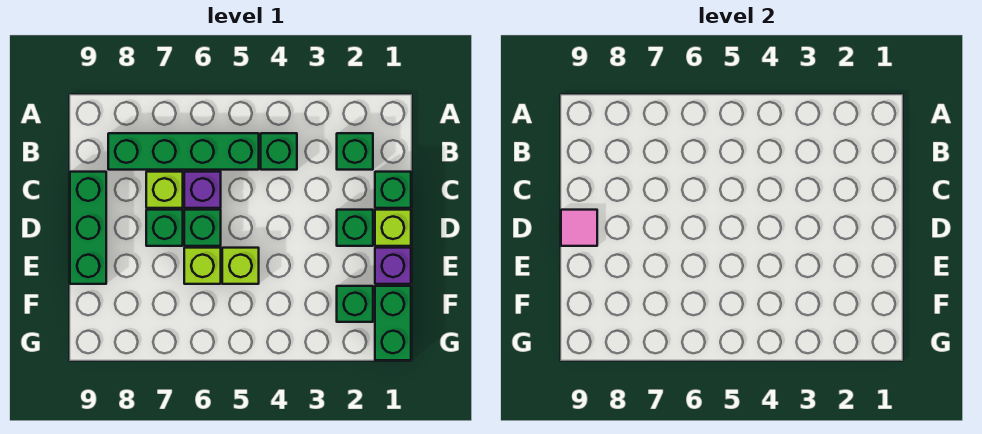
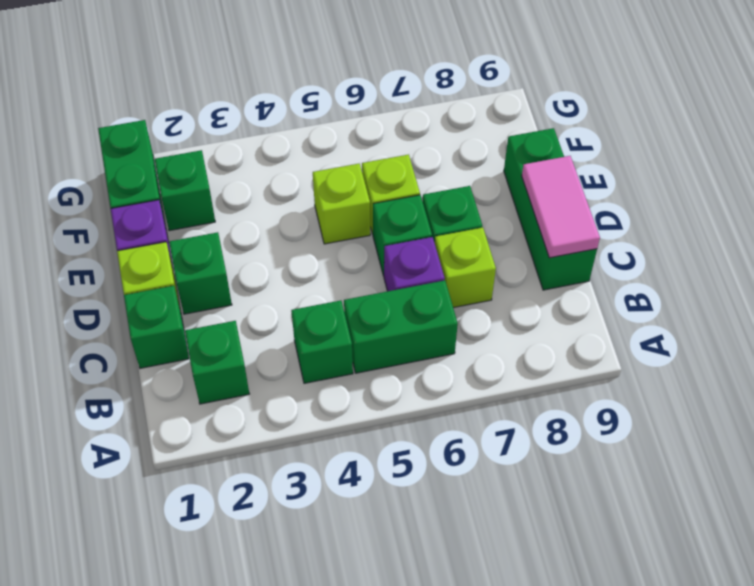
green brick B5:B8 level 1 -> green brick B5:B6 level 1
pink tile D9 level 2 -> pink tile C9:D9 level 2

